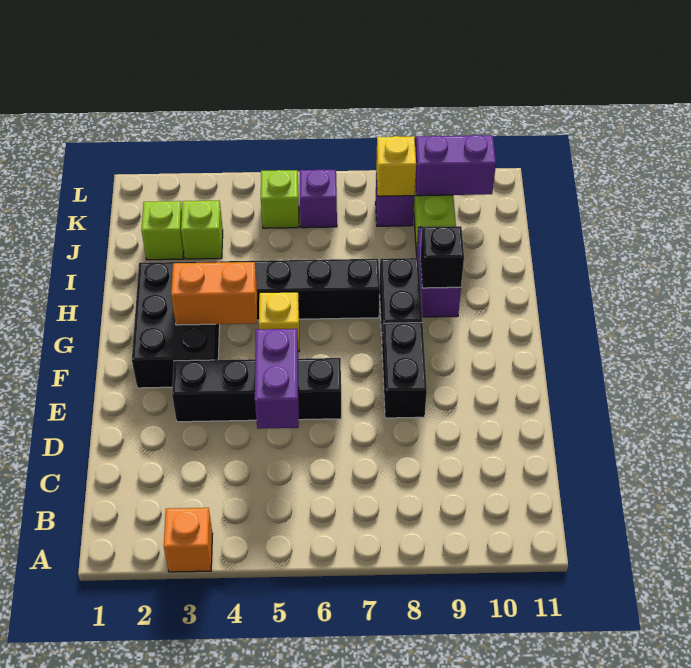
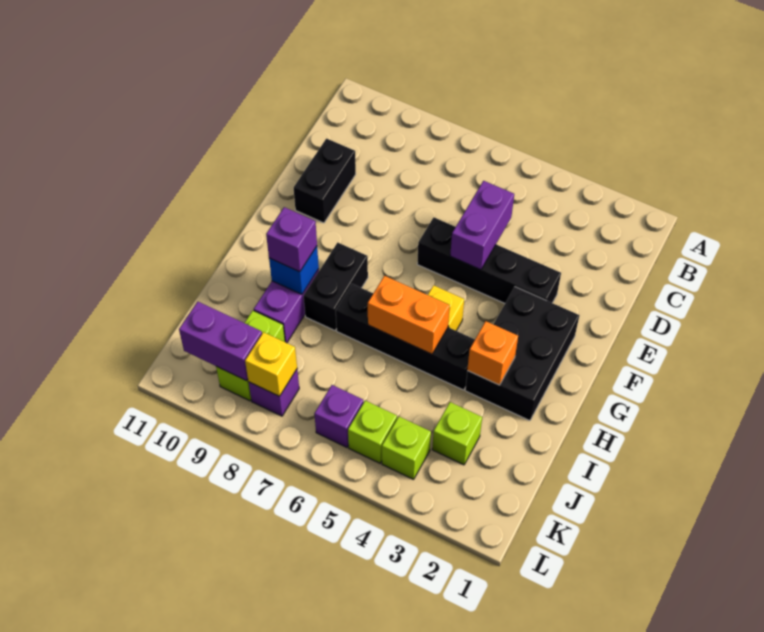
orange brick A3 level 1 -> orange brick H3 level 2
black brick E8:F8 level 1 -> black brick D10:E10 level 1
orange brick G3:G4 level 2 -> orange brick H5:H6 level 2
black brick H9 level 2 -> blue brick H9 level 2
none -> purple brick H9 level 3
lime brick J2 level 1 -> lime brick K4 level 1

